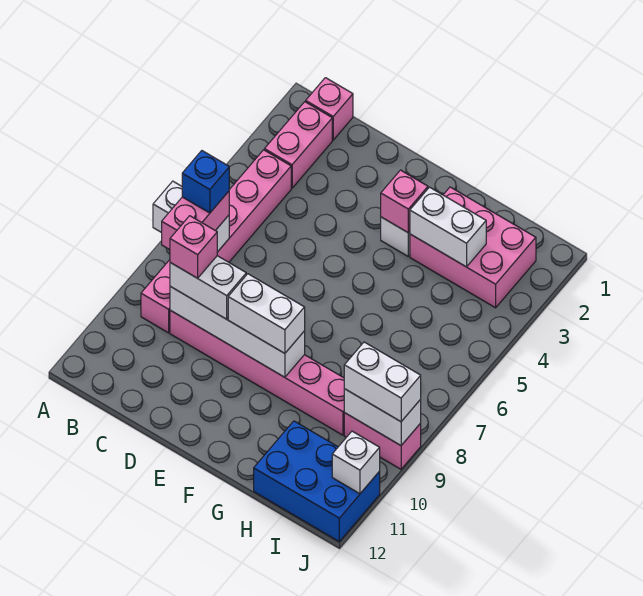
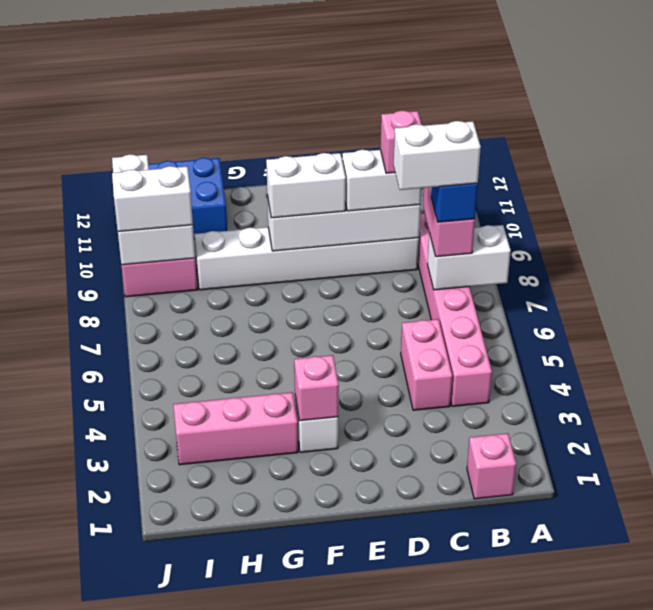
pink brick B2:B3 level 1 -> pink brick C4:C5 level 1
pink brick C9:H9 level 1 -> white brick C9:H9 level 1
pink brick G2:I3 level 1 -> pink brick G3:I3 level 1
white brick G3:H3 level 2 -> white brick B7:C7 level 5

